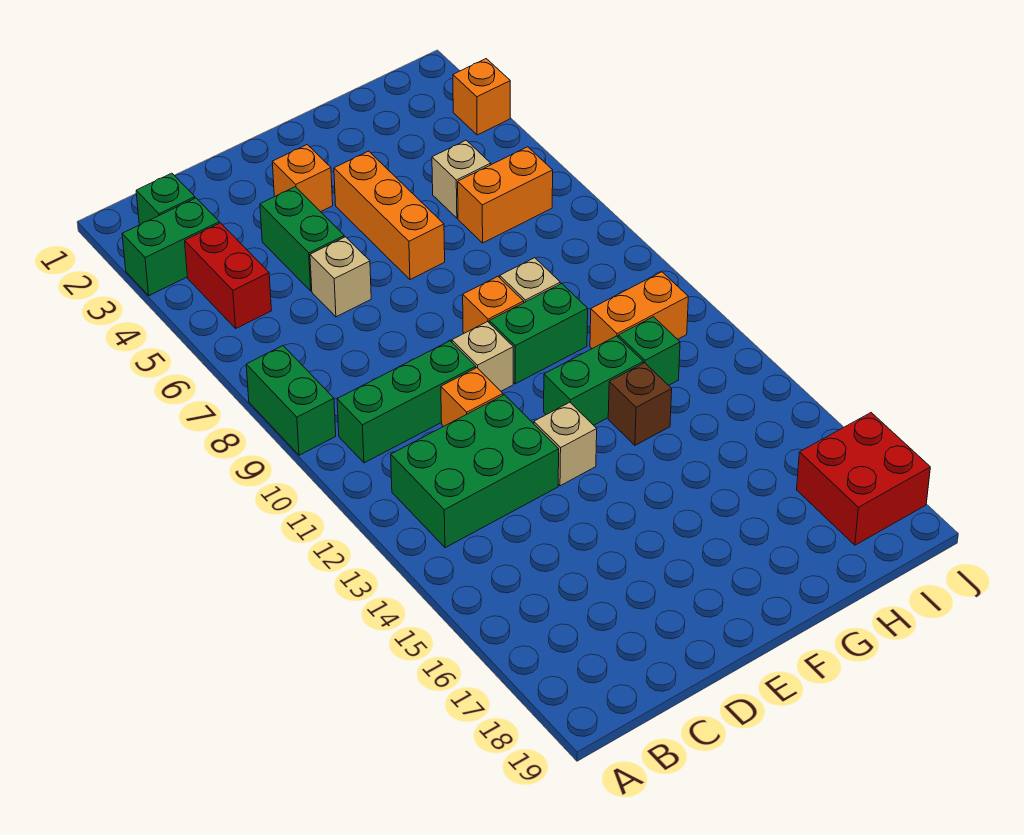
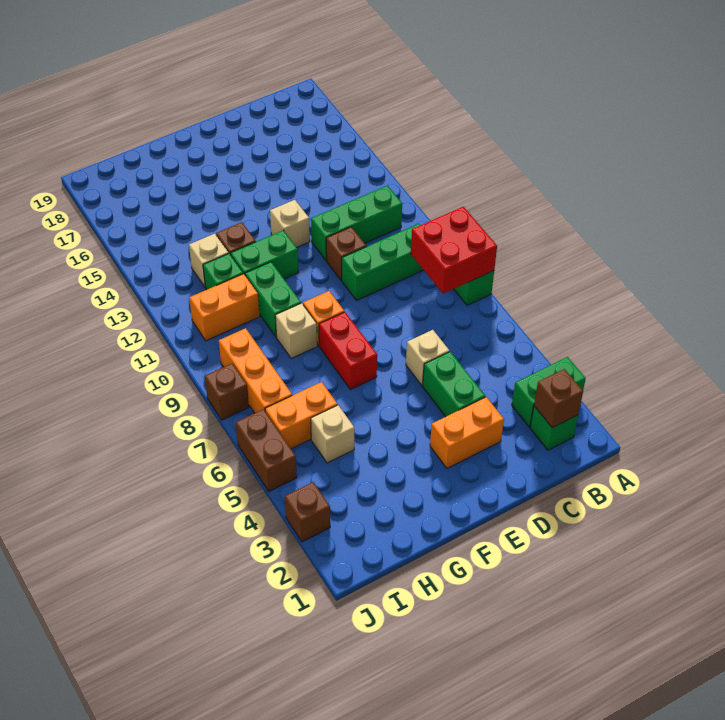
none -> brown brick B2 level 2
red brick B4:B5 level 1 -> red brick F7:F8 level 1
green brick B12:D13 level 1 -> green brick B12:D12 level 1
orange brick D11 level 1 -> brown brick D11 level 1
orange brick E3 level 1 -> orange brick D3:E3 level 1
tan brick E10 level 1 -> tan brick H13 level 1
orange brick F4:F6 level 1 -> orange brick I7:I9 level 1
green brick F10:G10 level 1 -> green brick G10:G11 level 1
red brick I17:J18 level 1 -> red brick A8:B9 level 2
orange brick J3 level 1 -> brown brick J3 level 1
none -> brown brick J5:J6 level 1
none -> brown brick J8 level 1

